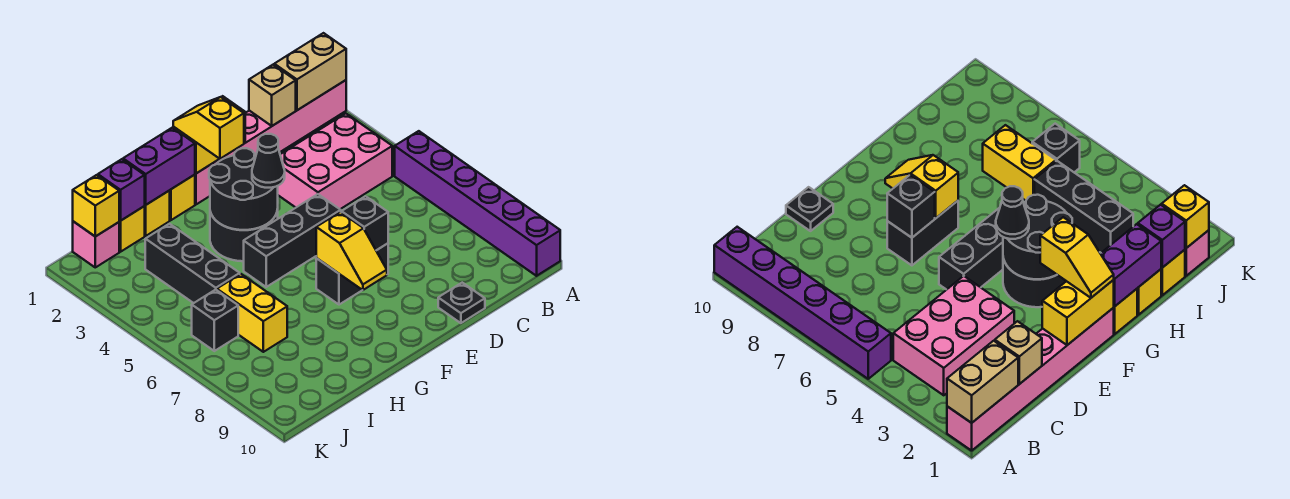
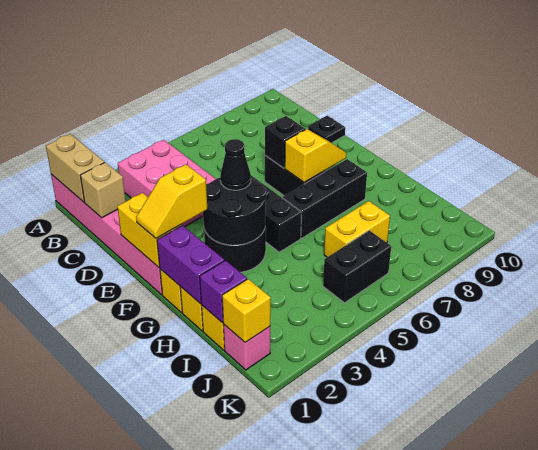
purple brick A5:A10 level 1 -> none
black brick I3:I5 level 1 -> black brick G6:G8 level 1
black brick J6 level 1 -> black brick J5:J6 level 1

